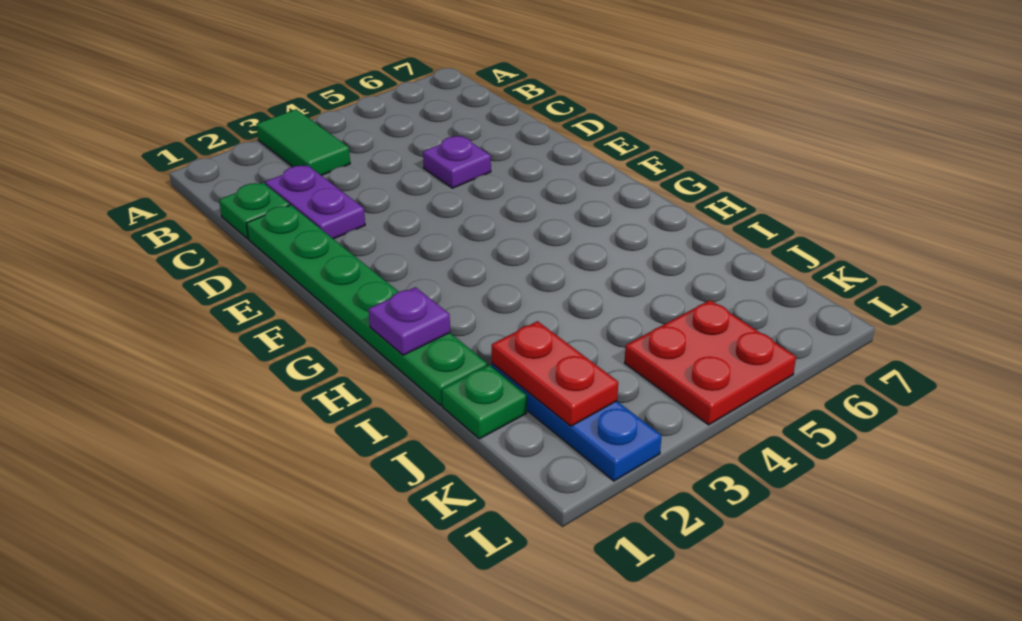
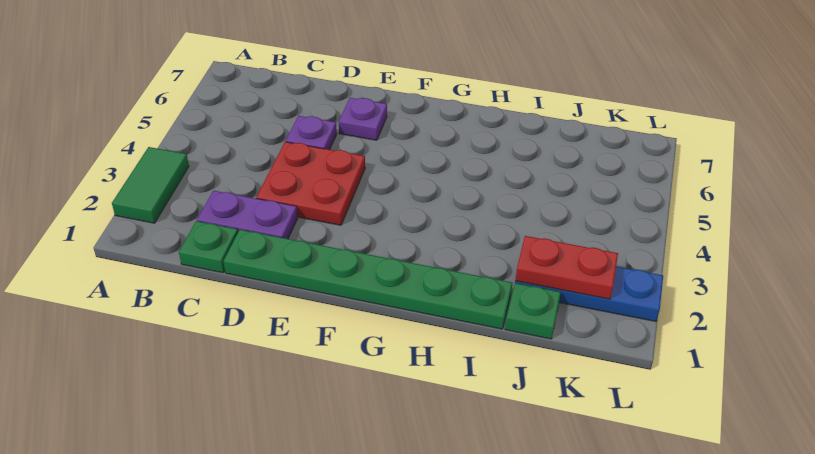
green tile A3:B3 level 1 -> green tile A2:A3 level 1
purple plate H1 level 2 -> purple plate E6 level 1
red plate K4:L5 level 1 -> red plate D3:E4 level 1

